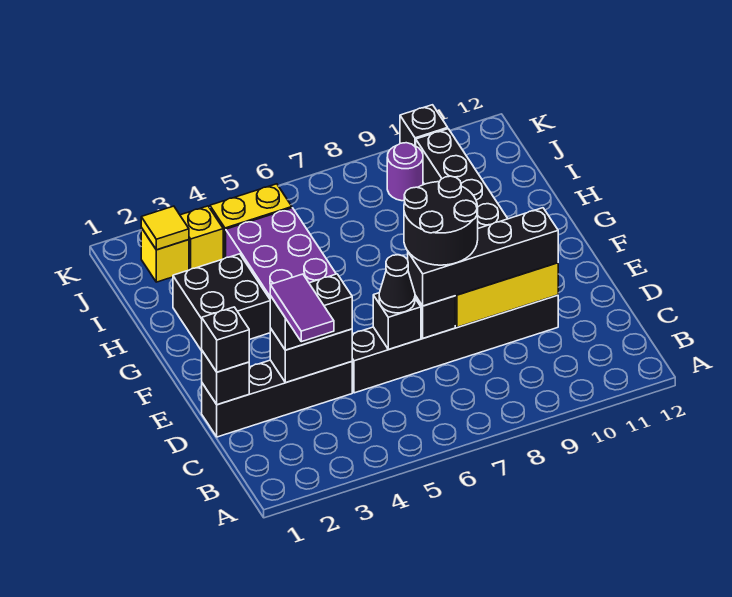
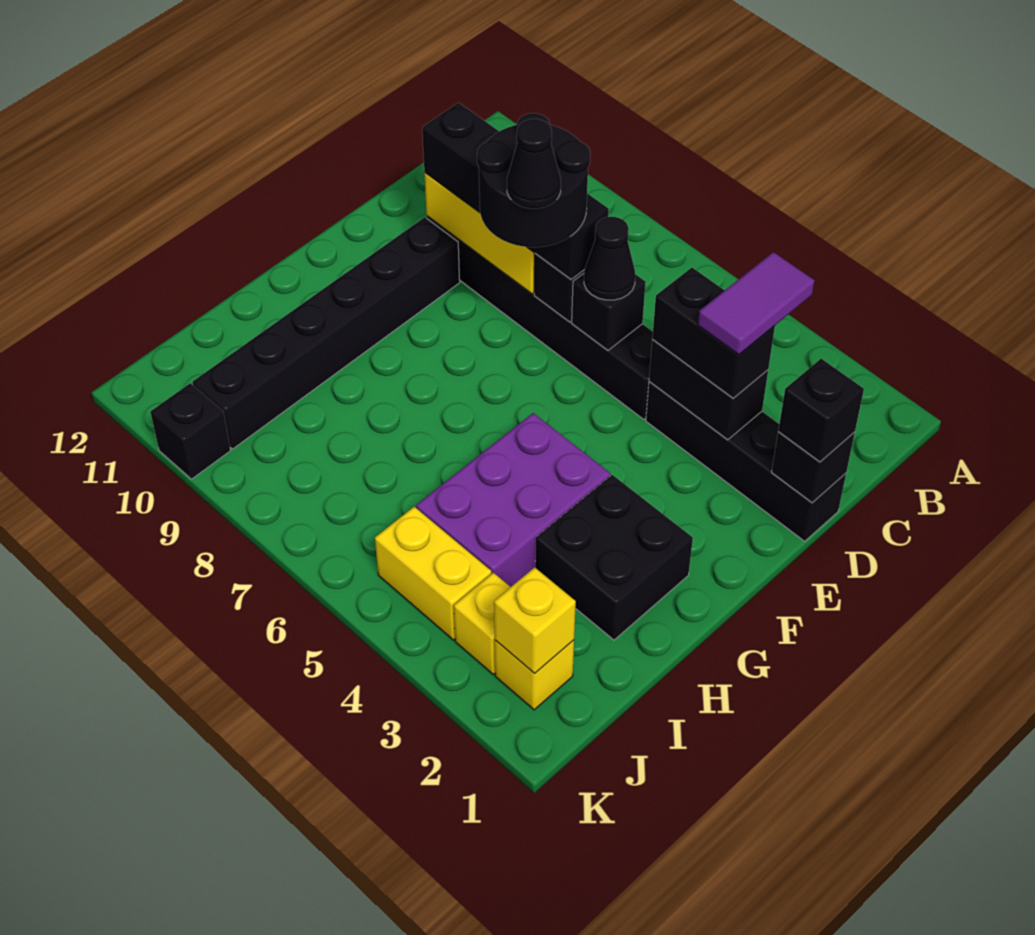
none -> black cone E7 level 5
yellow tile J2 level 2 -> yellow brick J2 level 2
purple round brick J9 level 1 -> none

